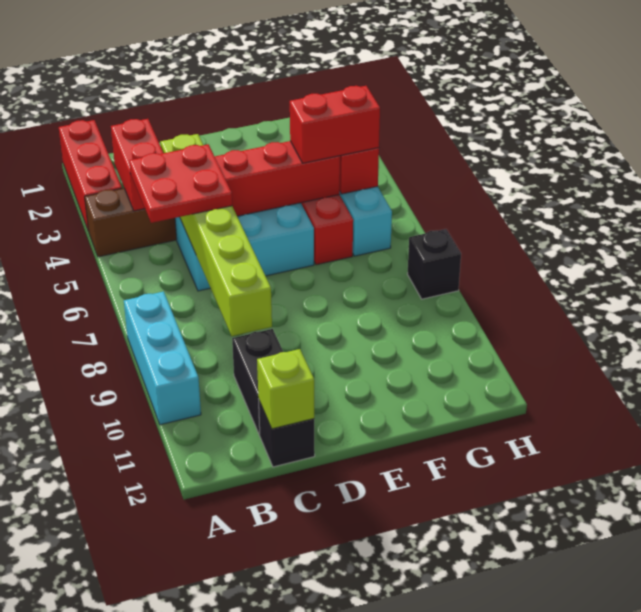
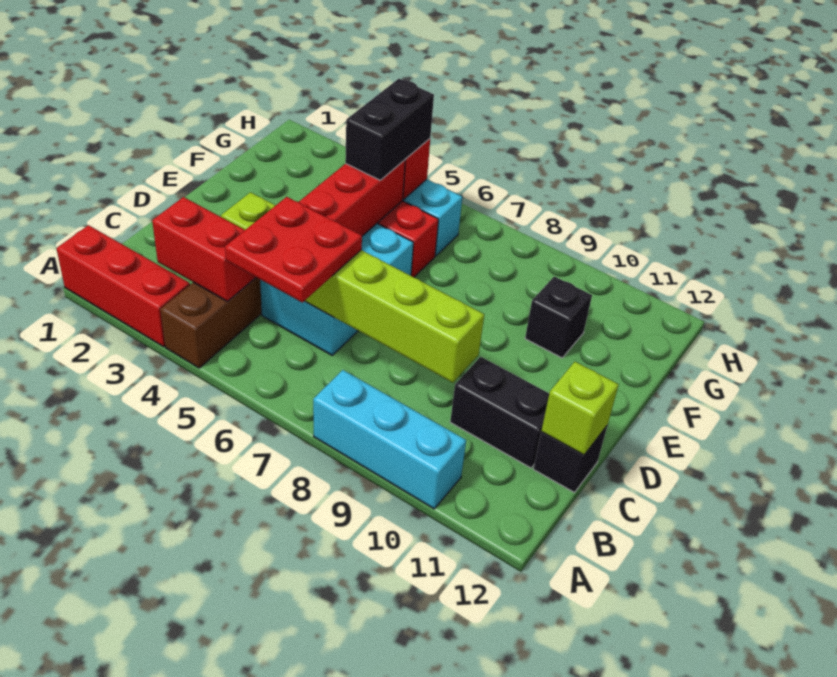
red brick F5:G5 level 3 -> black brick F5:G5 level 3
black brick H8 level 1 -> black brick F10 level 1

